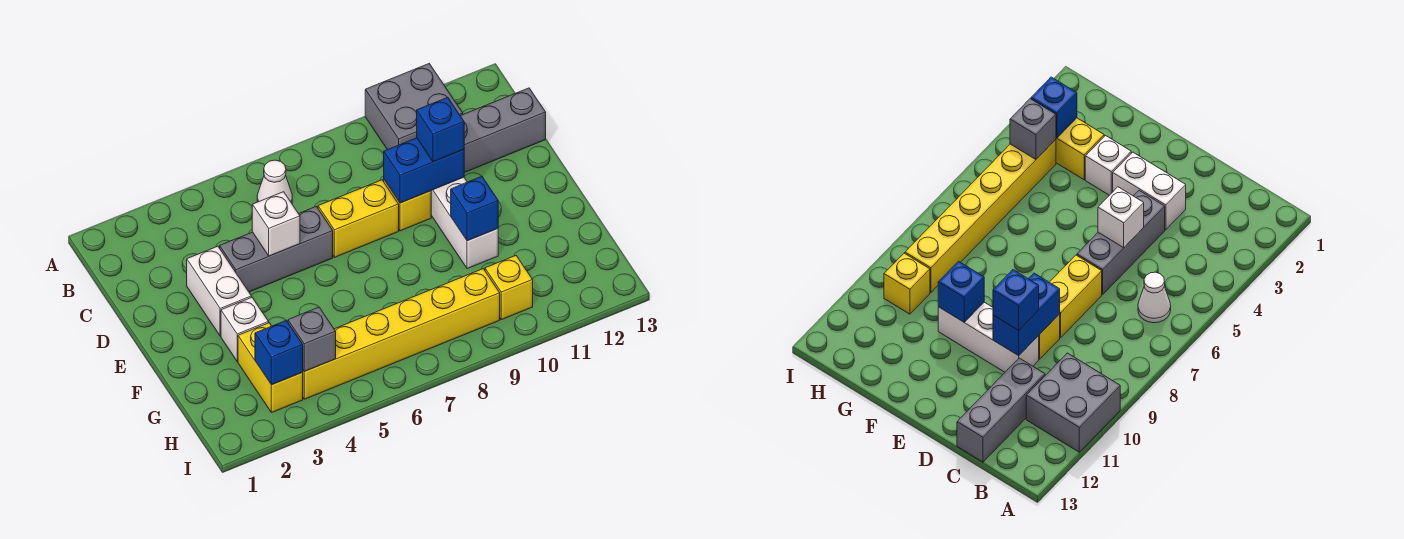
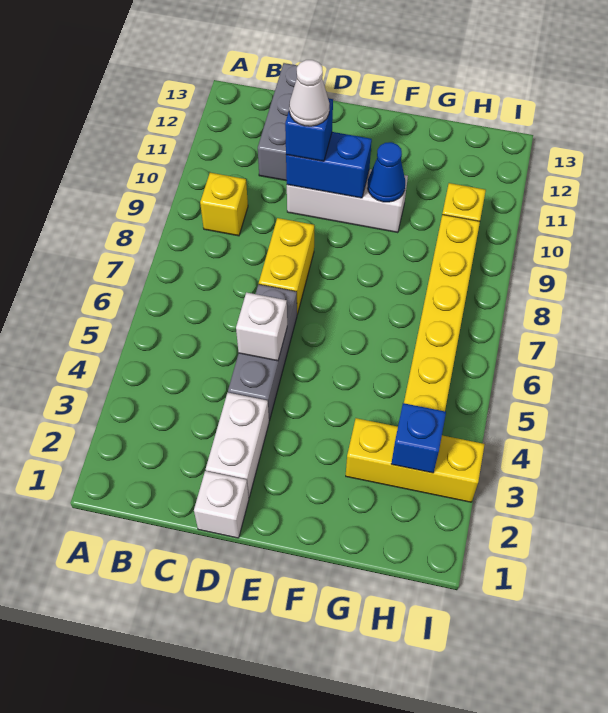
grey brick A10:B11 level 1 -> none
white cone B6 level 1 -> white cone D10 level 4
white brick D3:E3 level 1 -> white brick D2:D3 level 1
yellow brick D9 level 1 -> yellow brick B9 level 1
blue brick D9:D10 level 2 -> blue brick D10:E10 level 2
white brick F3 level 1 -> white brick D1 level 1
blue brick F10 level 2 -> blue cone F10 level 2
yellow brick G3:H3 level 1 -> yellow brick G3:I3 level 1
grey brick H4 level 2 -> none

